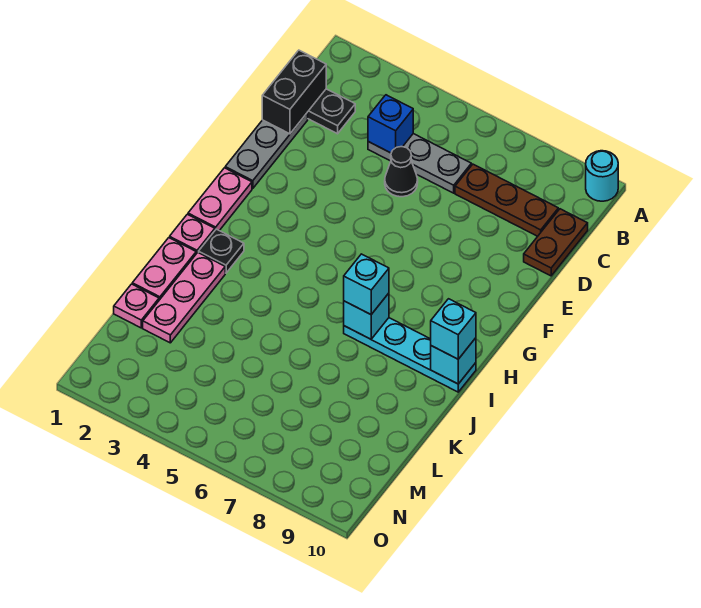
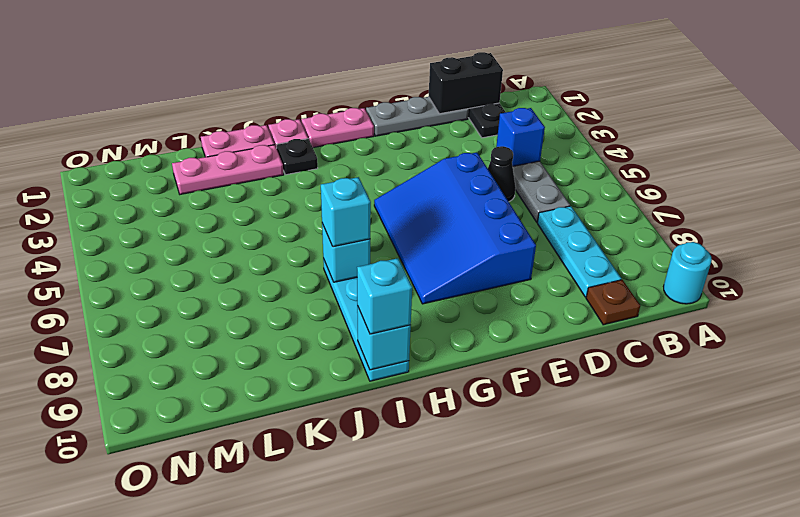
brown plate C7:C9 level 1 -> cyan plate C7:C9 level 1
brown plate C10:D10 level 1 -> brown plate C10 level 1
none -> blue slope E5:G8 level 1 top E
pink plate L1 level 1 -> none

